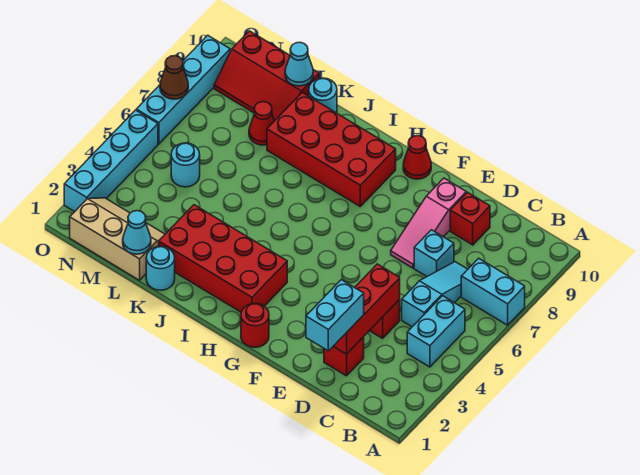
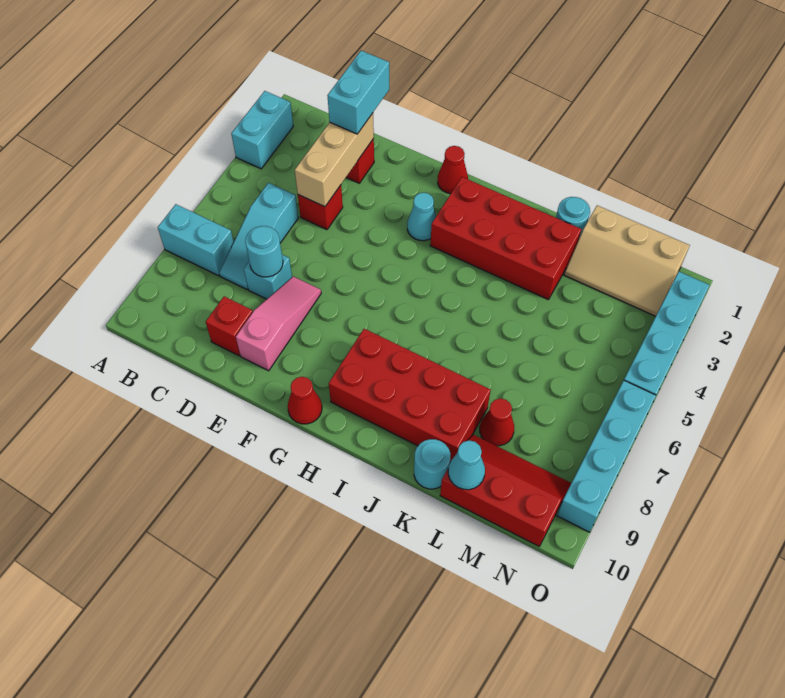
cyan brick B4:B5 level 1 -> cyan brick A2:A3 level 1
red brick D2:D4 level 2 -> tan brick D2:D4 level 2
red round brick G1 level 1 -> red cone G1 level 1
cyan cone L1 level 2 -> cyan cone G3 level 1
cyan round brick M5 level 1 -> cyan round brick D7 level 2
brown cone O7 level 2 -> none

